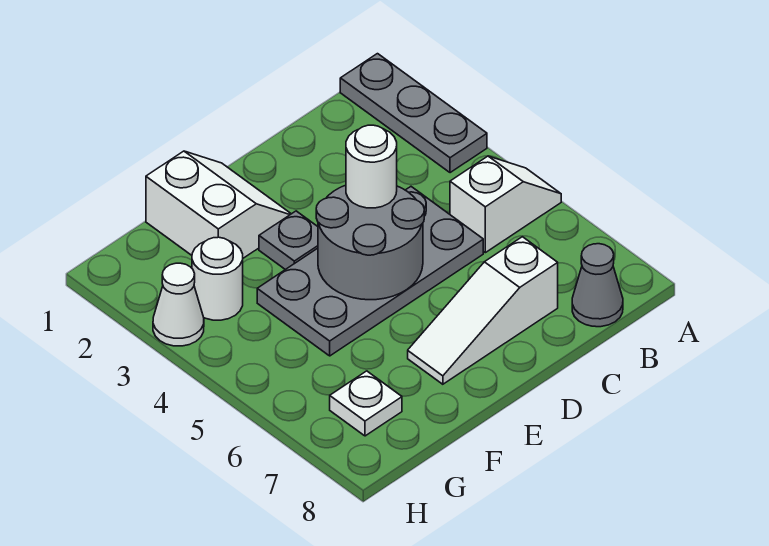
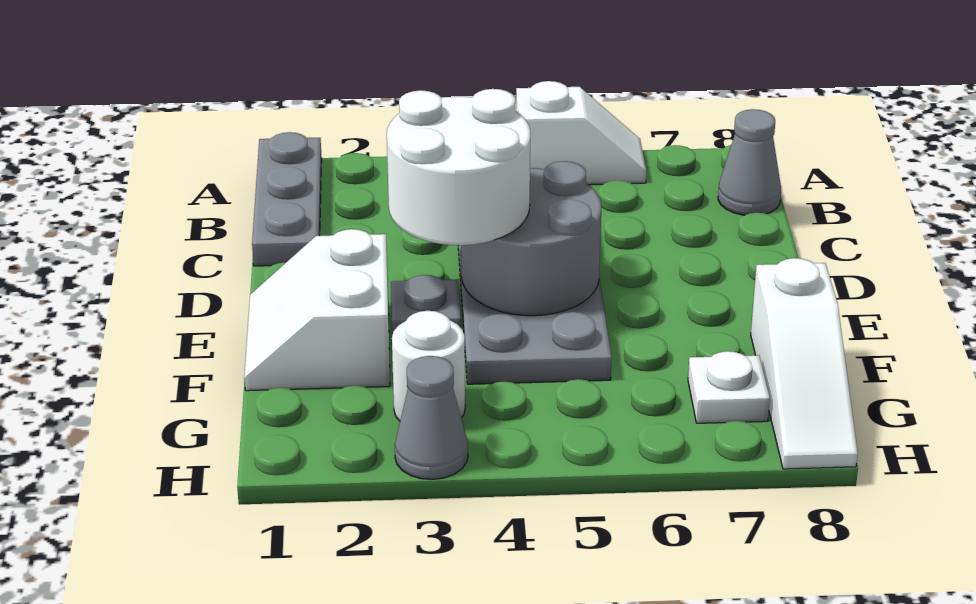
grey plate A1:A3 level 1 -> grey plate A1:C1 level 1
white slope A5:B5 level 1 top B -> white slope A5:A6 level 1 top 5
white slope C7:E7 level 1 top C -> white slope F8:H8 level 1 top F
white round brick D4 level 3 -> white round brick D3:E4 level 3
white slope E1:F2 level 1 top F -> white slope E1:F2 level 1 top 2
white cone H3 level 1 -> grey cone H3 level 1

